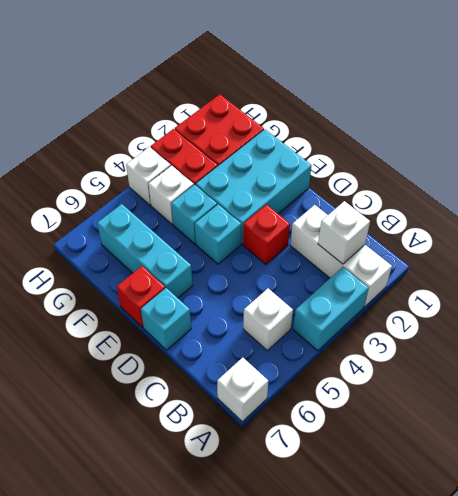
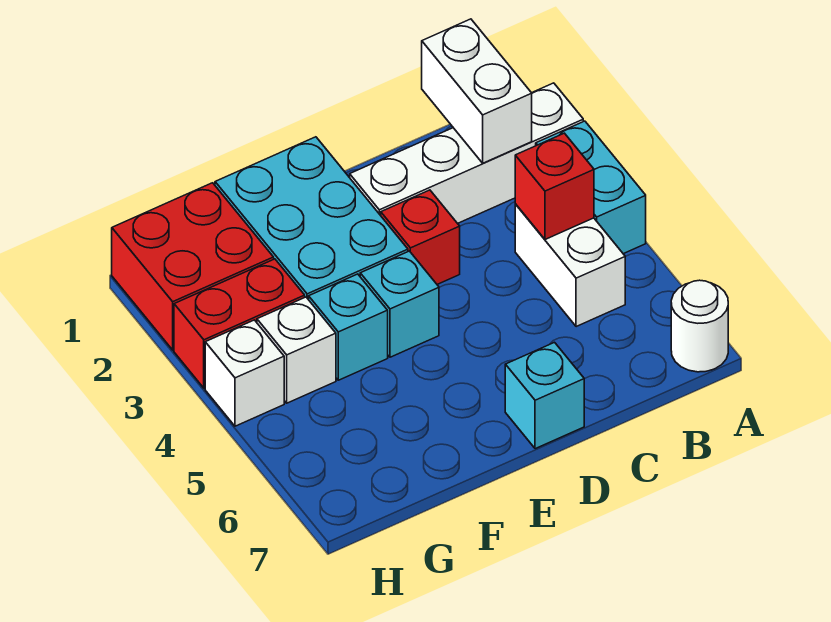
white brick A2:C2 level 1 -> white brick A2:D2 level 1
white brick A7 level 1 -> white round brick A7 level 1
white brick B2 level 2 -> white brick B1:B2 level 2
white brick B5 level 1 -> white brick B4:B5 level 1
cyan brick E6:G6 level 1 -> none
red brick E7 level 1 -> red brick B4 level 2

